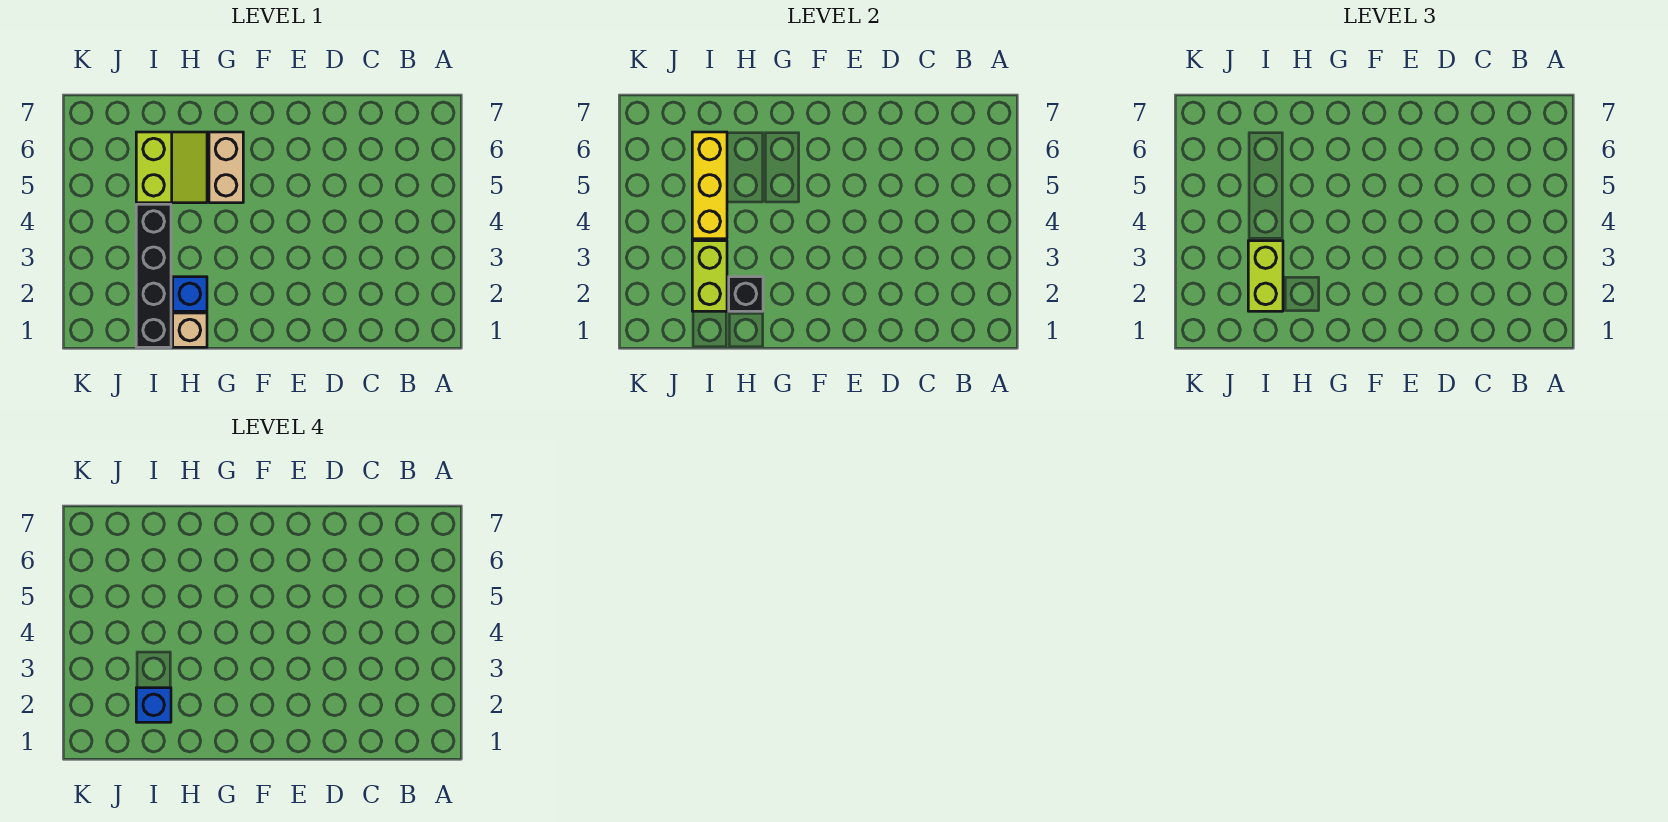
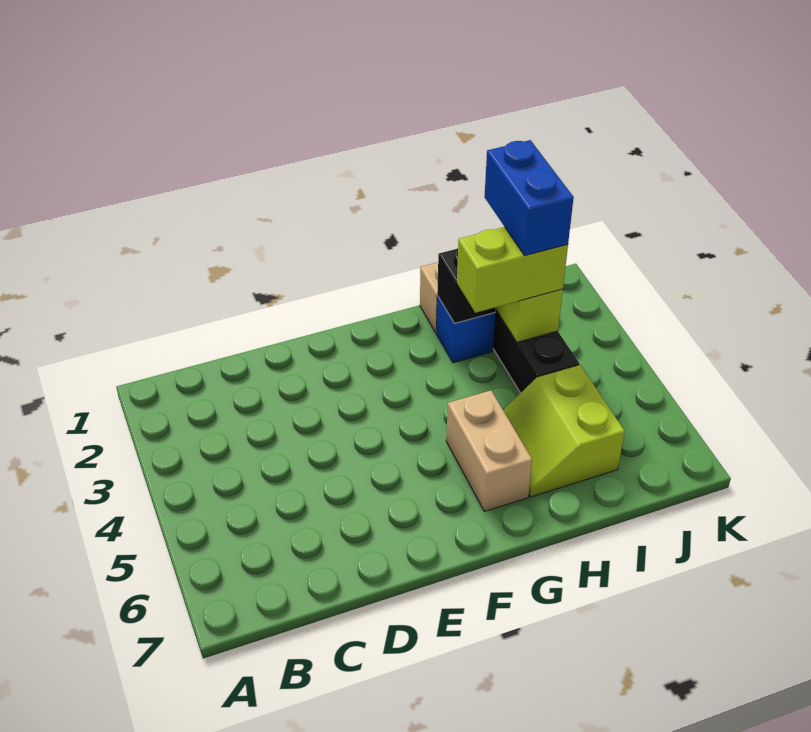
lime brick I2:I3 level 3 -> lime brick H3:I3 level 3
blue brick I2 level 4 -> blue brick I2:I3 level 4
yellow brick I4:I6 level 2 -> none

